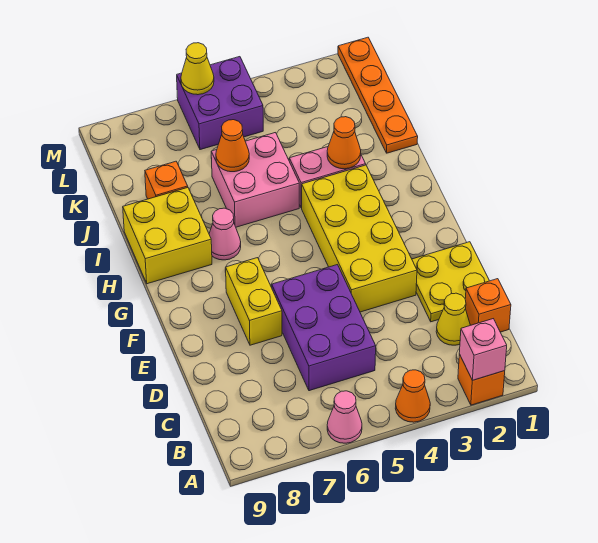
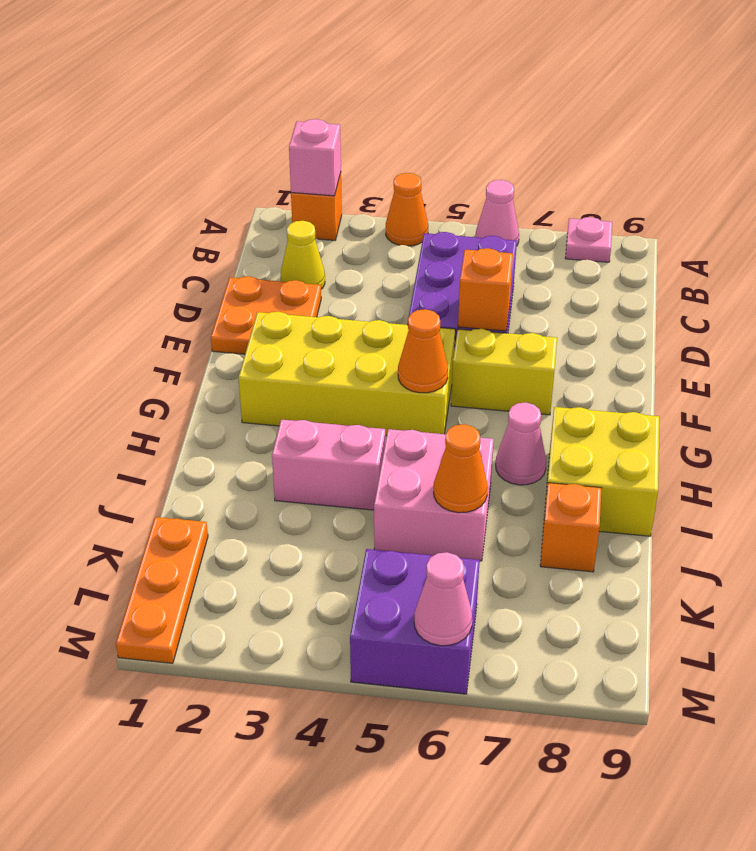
none -> pink plate A8 level 1
orange brick C1 level 1 -> orange brick E6 level 2
yellow plate D1:E2 level 1 -> orange plate D1:E2 level 1
yellow brick E3:H4 level 1 -> yellow brick F2:G5 level 1
yellow brick E7:F7 level 1 -> yellow brick F6:F7 level 1
orange cone I3 level 2 -> orange cone G5 level 2
orange plate J1:M1 level 1 -> orange plate K1:M1 level 1
yellow cone M6 level 2 -> pink cone M6 level 2

